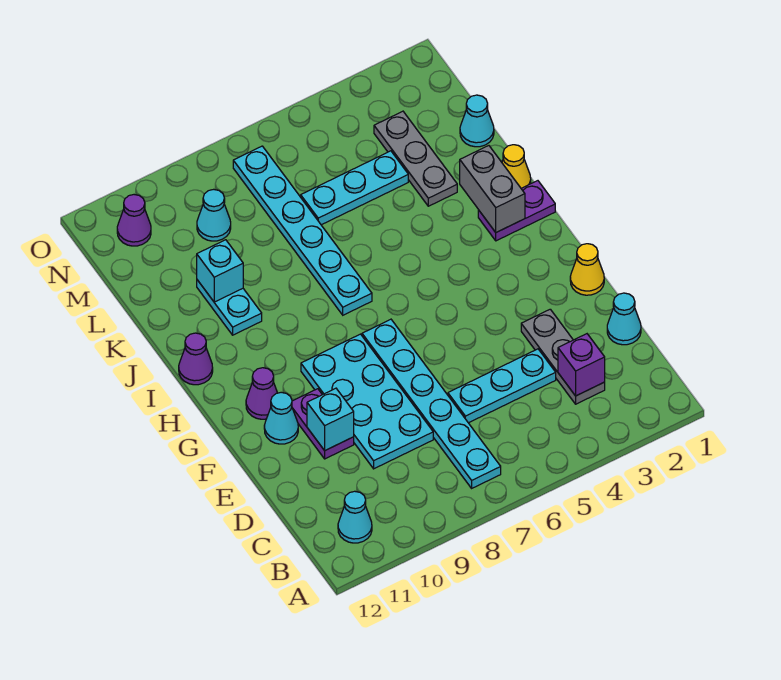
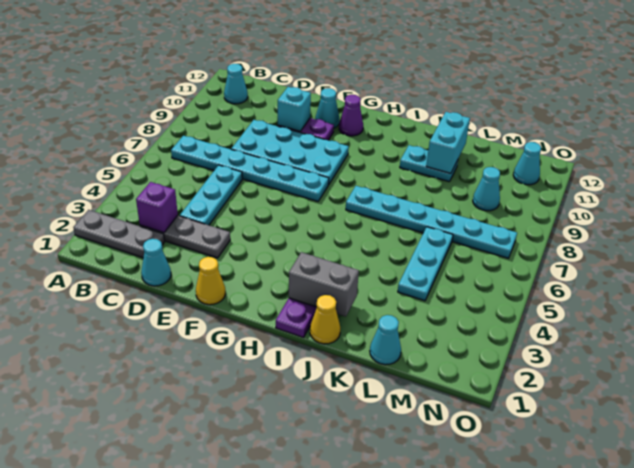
purple cone I12 level 1 -> none
grey plate K3:M3 level 1 -> grey plate A2:C2 level 1
cyan brick K10 level 2 -> cyan brick K10:K11 level 2
purple cone N11 level 1 -> cyan cone N11 level 1

